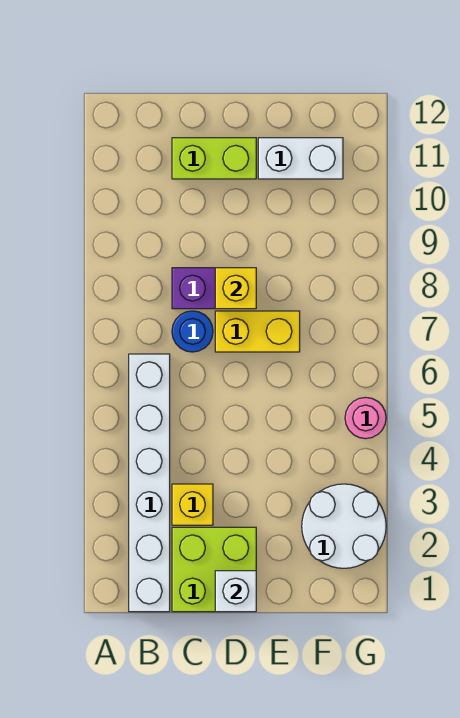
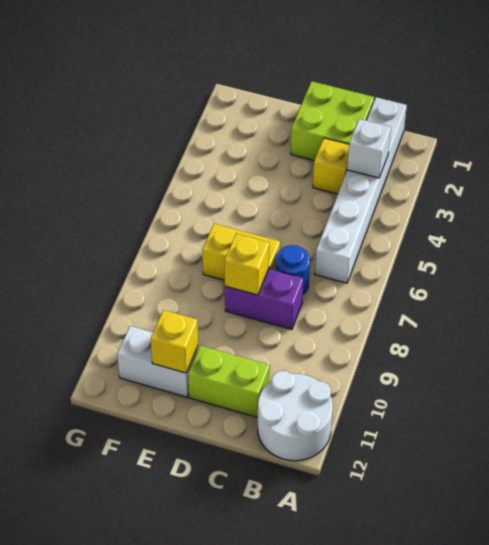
white brick D1 level 2 -> white brick B3 level 2
none -> yellow brick E11 level 2
white round brick F2:G3 level 1 -> white round brick A11:B12 level 1
pink round brick G5 level 1 -> none

